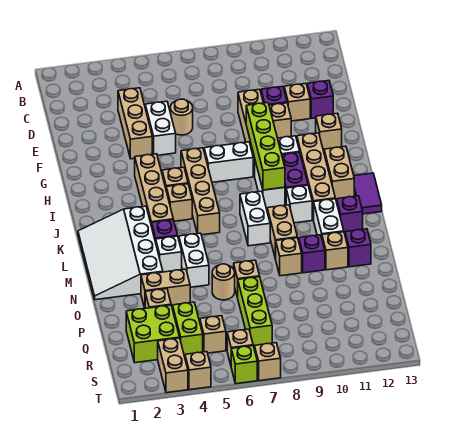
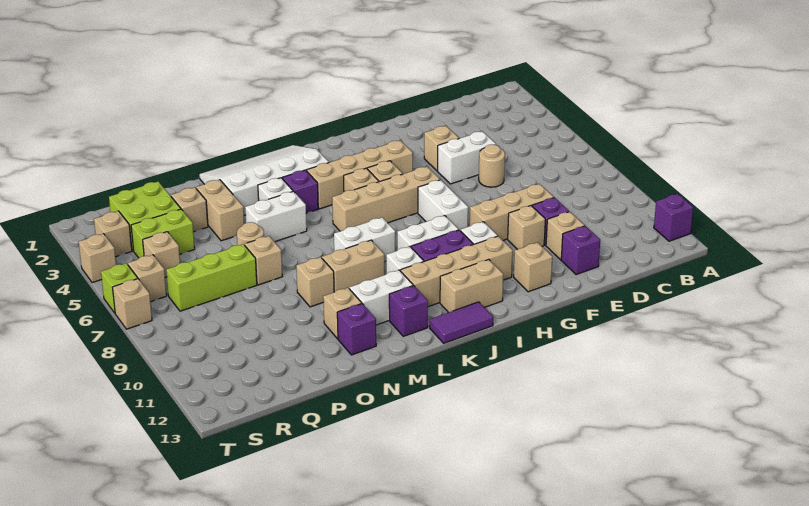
tan brick D4:F4 level 1 -> tan brick F4 level 1
lime brick G9:J9 level 2 -> none
purple brick N10 level 1 -> purple brick A12 level 1
tan brick S3:T3 level 1 -> tan brick S3 level 1

